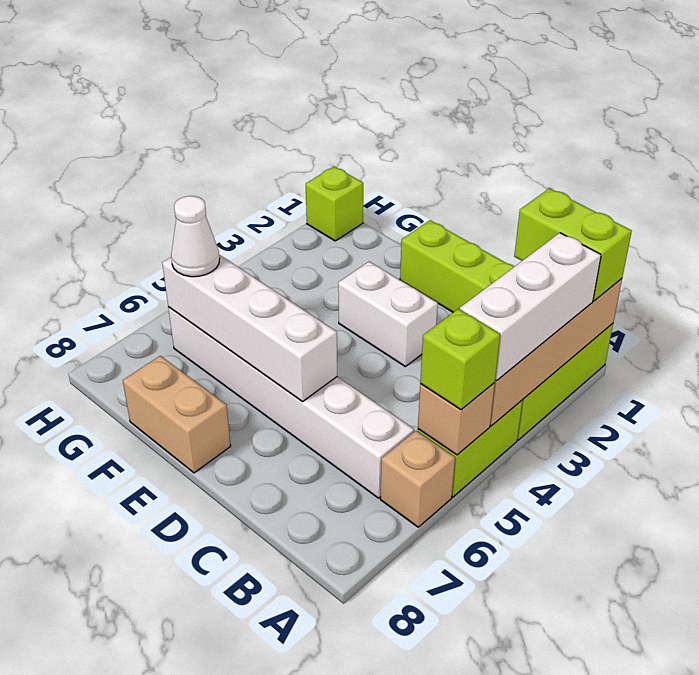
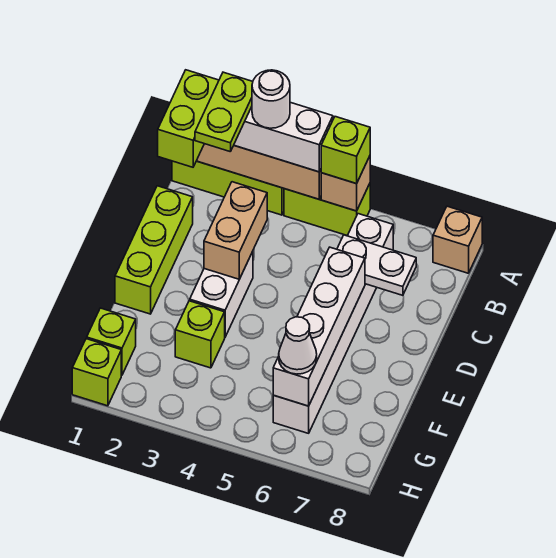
none -> lime plate A2:B2 level 4
none -> white round brick A3 level 4
tan brick A6 level 1 -> tan brick A8 level 1
none -> white plate C6:C7 level 2
tan brick E8:F8 level 1 -> tan brick C3:D3 level 2
none -> lime brick F3 level 1
none -> lime brick G1 level 1

